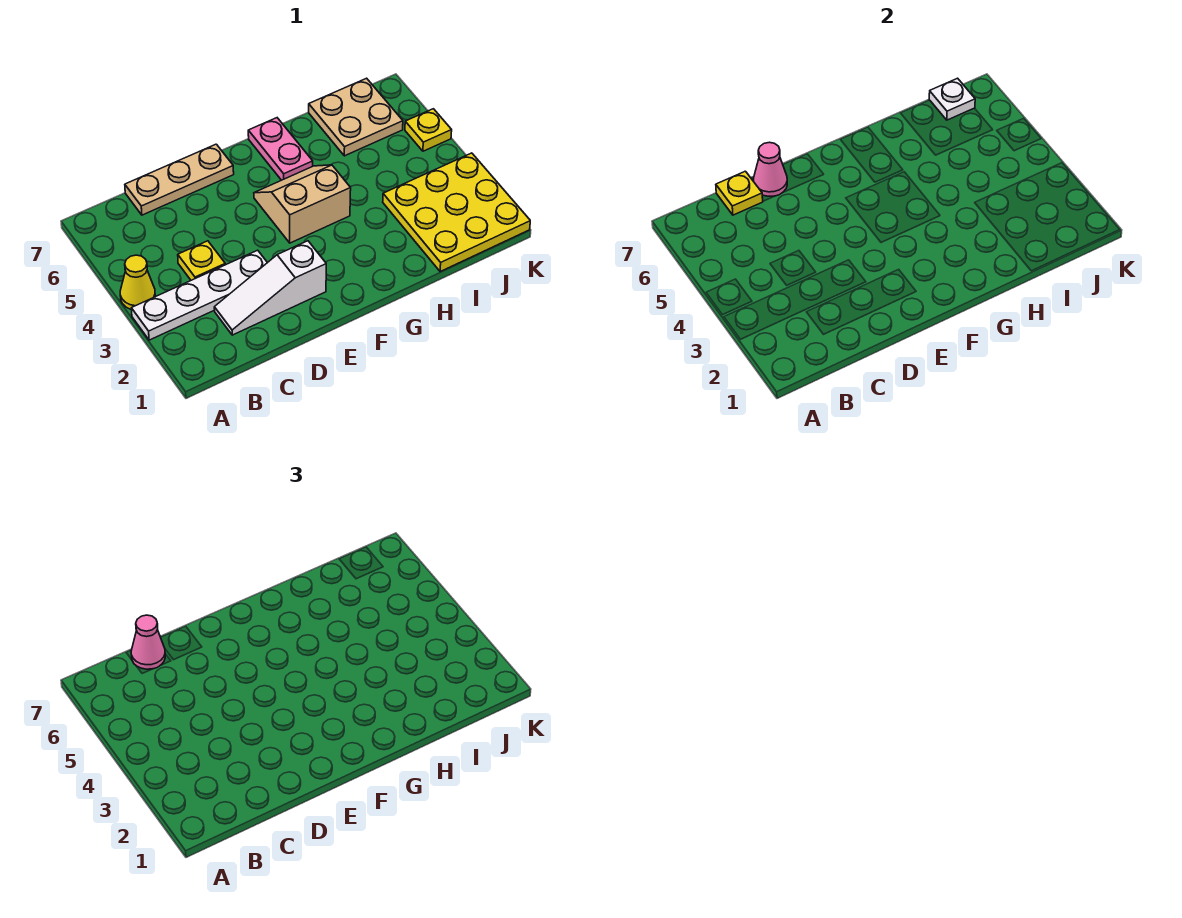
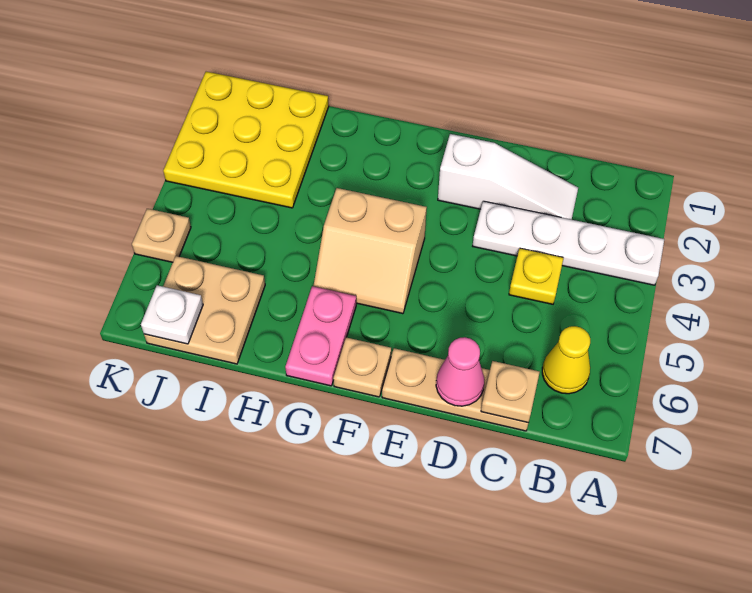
yellow cone A4 level 1 -> yellow cone B6 level 1
yellow plate C7 level 2 -> tan plate C7 level 2
pink cone C7 level 3 -> none
none -> tan plate F7 level 1
yellow plate K5 level 1 -> tan plate K5 level 1

